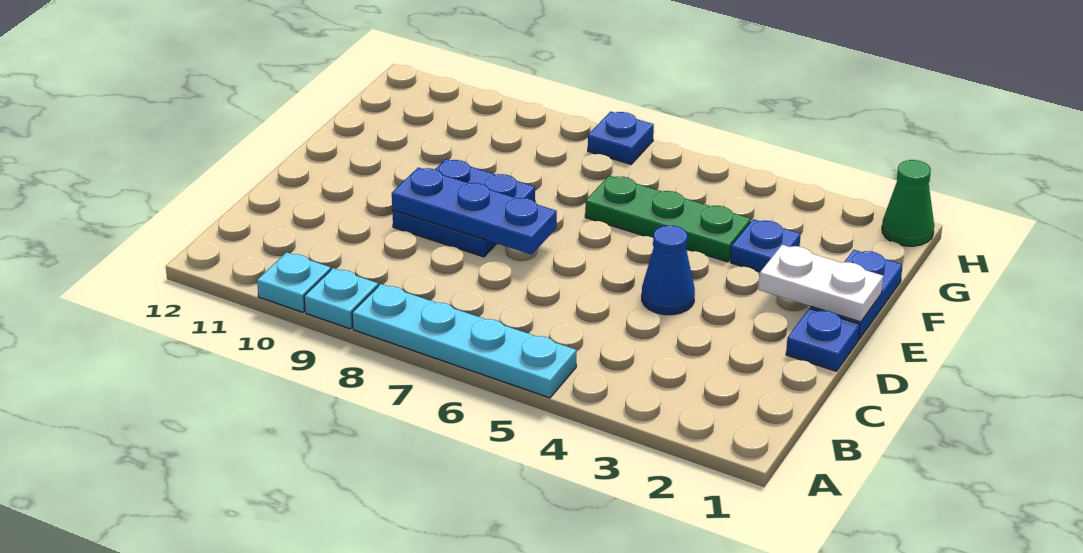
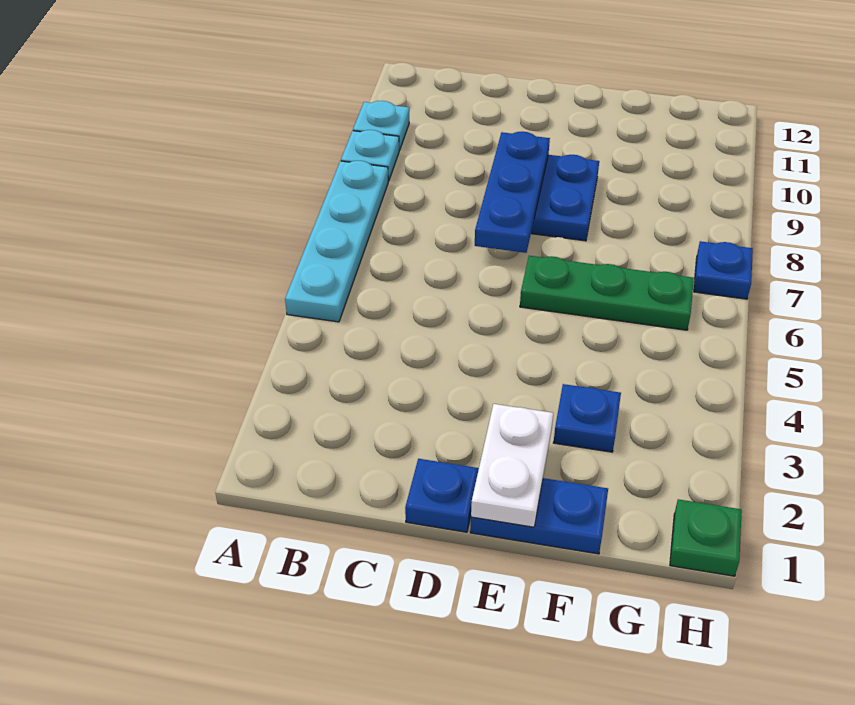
blue cone D4 level 1 -> none
green plate F4:F6 level 1 -> green plate E6:G6 level 1
green cone H1 level 1 -> green plate H1 level 1

